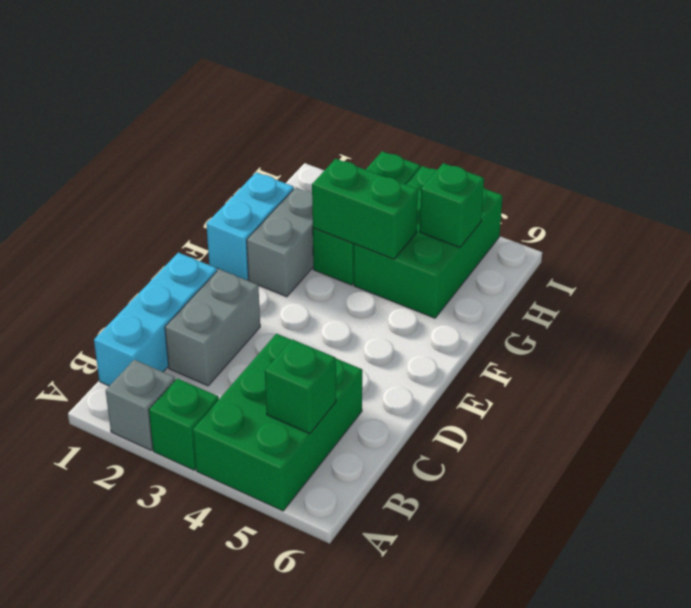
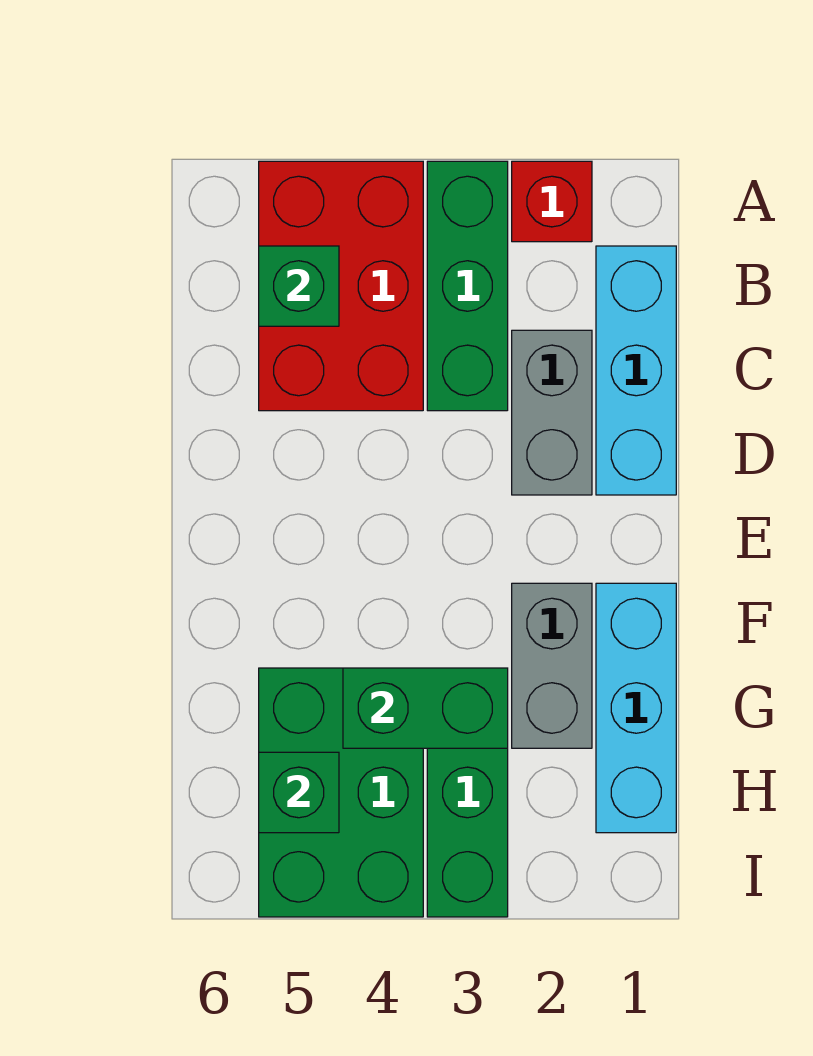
grey brick A2 level 1 -> red brick A2 level 1
green brick A3 level 1 -> green brick A3:C3 level 1
green brick A4:C5 level 1 -> red brick A4:C5 level 1
cyan brick F1:G1 level 1 -> cyan brick F1:H1 level 1

